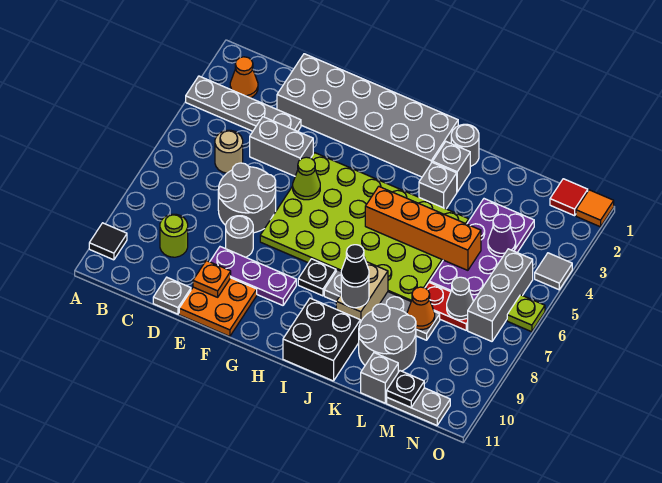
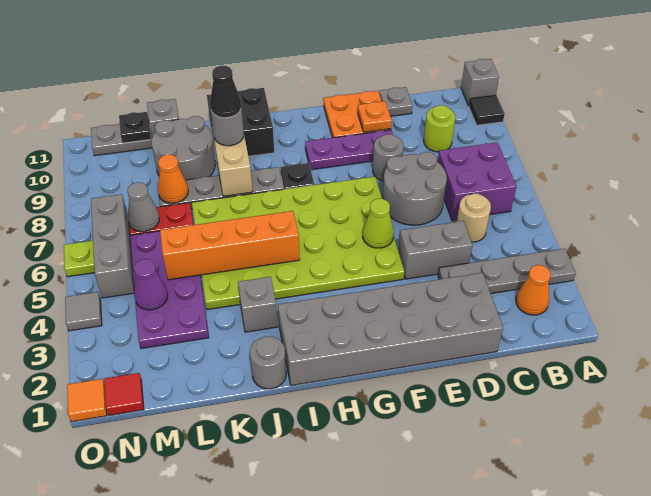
none -> purple brick B6:C7 level 1
grey brick J2 level 1 -> grey brick A11 level 1

